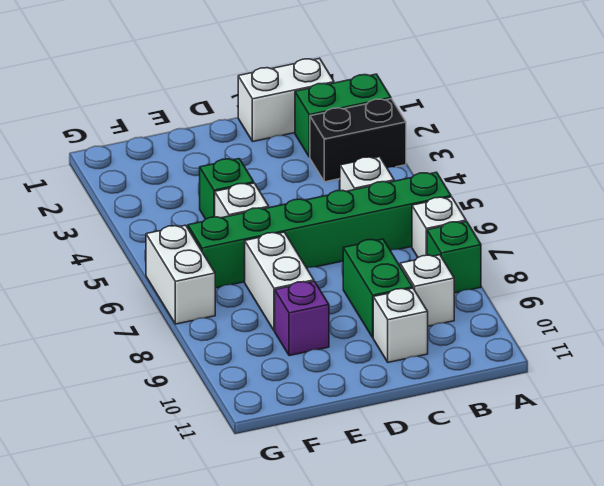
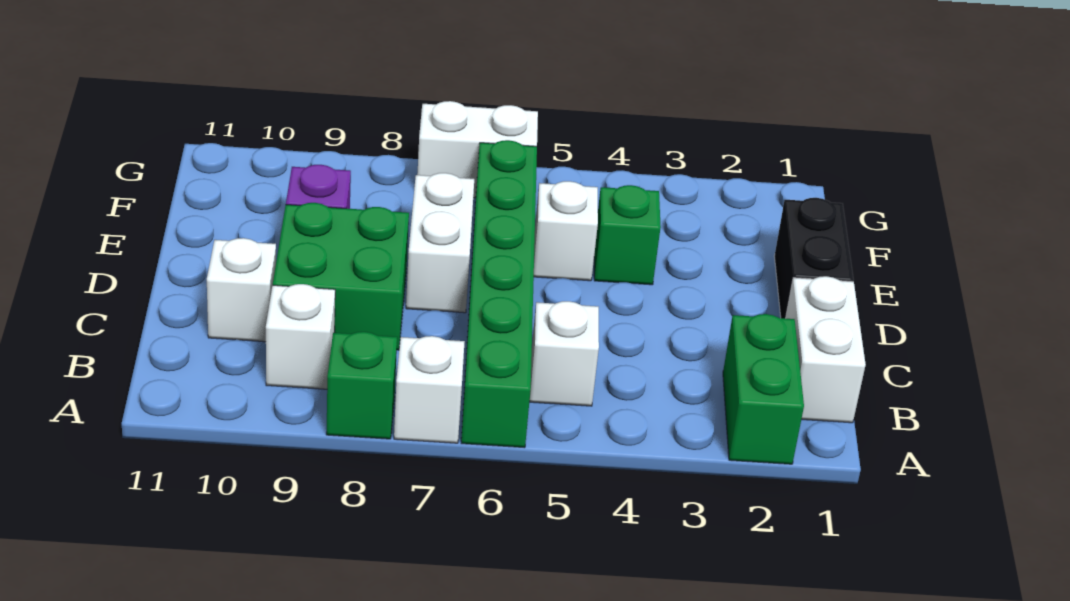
black brick A3:B3 level 1 -> black brick D1:E1 level 1
green brick C8:C9 level 1 -> green brick C8:D9 level 1
white brick E7:E8 level 1 -> white brick D7:E7 level 1

